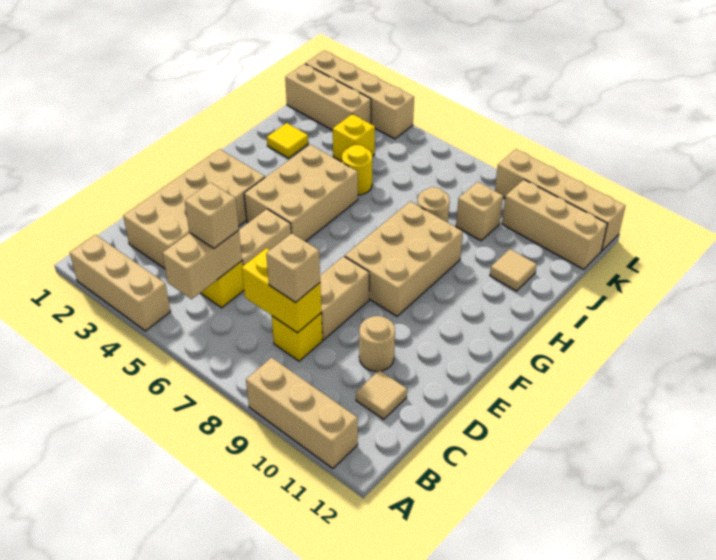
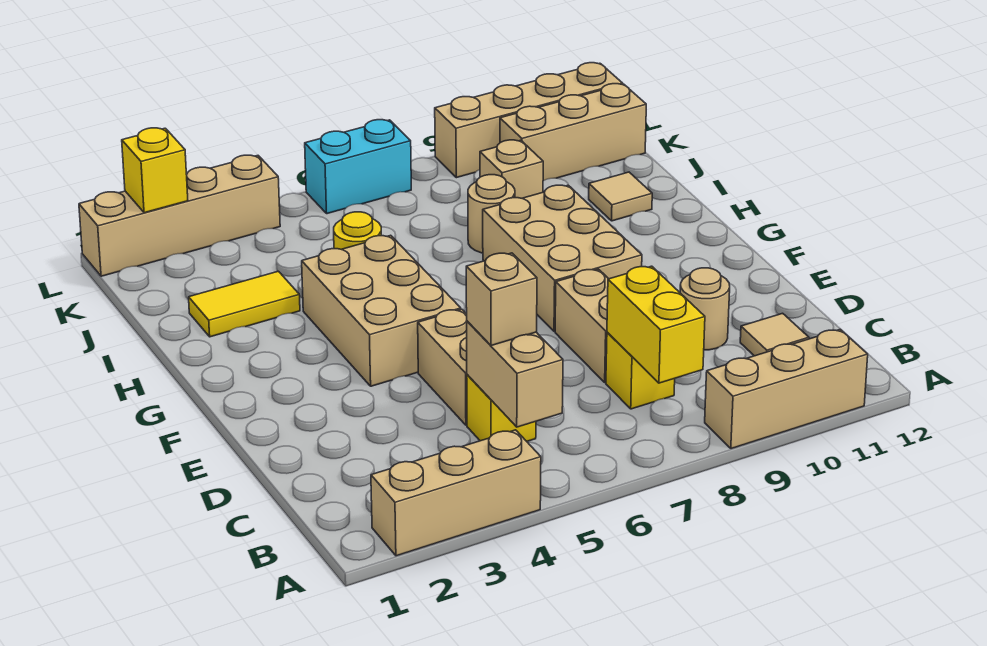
tan brick C2:F3 level 1 -> none
yellow brick C7:C8 level 2 -> yellow brick B8:C8 level 2
tan brick C8 level 3 -> none
yellow tile I2 level 1 -> yellow tile I2:I3 level 1
yellow brick J4 level 1 -> yellow brick L2 level 2
tan brick K1:K3 level 1 -> none
none -> cyan brick L6:L7 level 1

